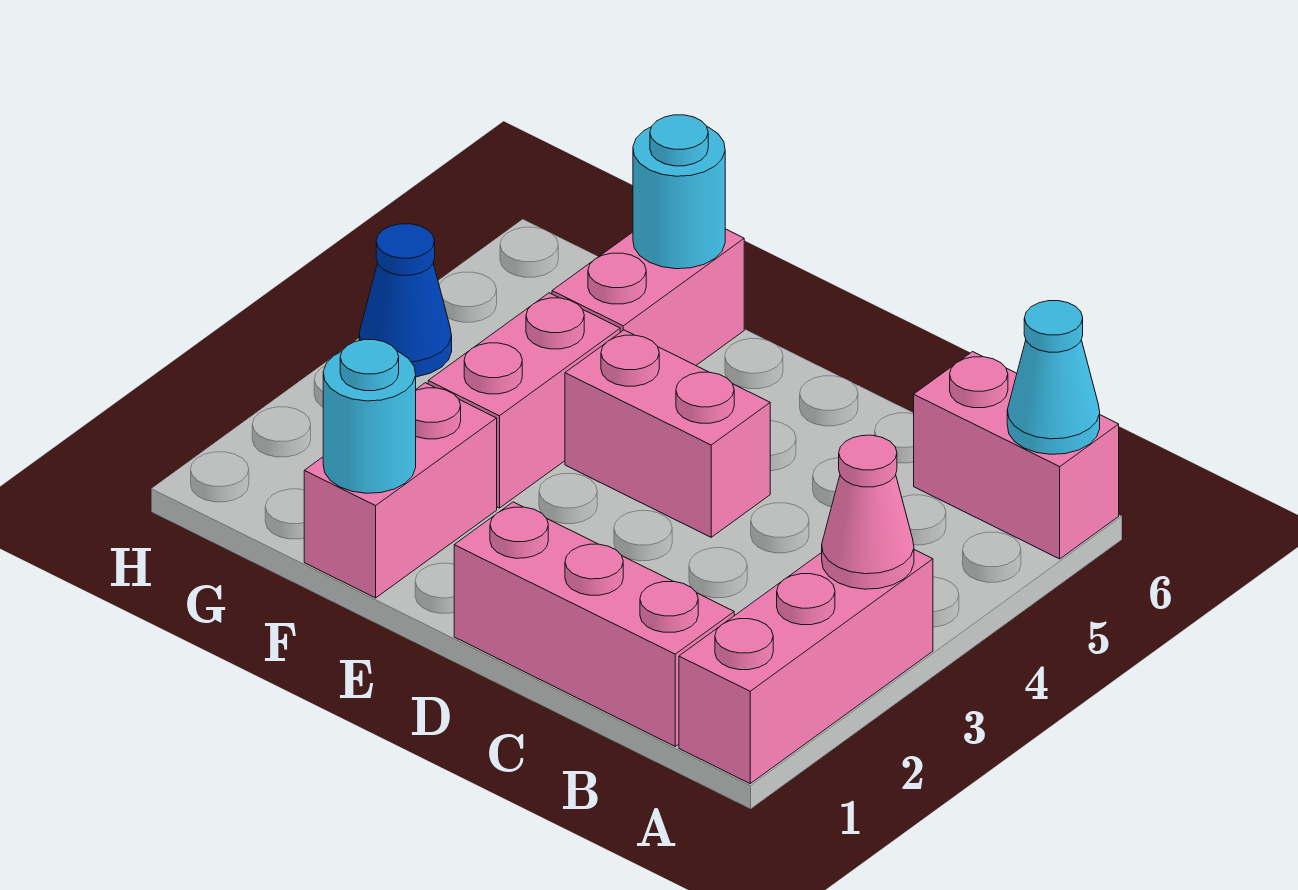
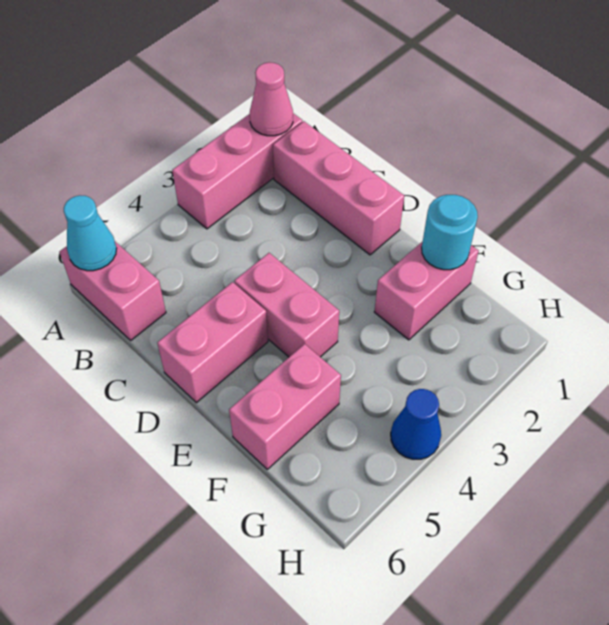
pink cone A3 level 2 -> pink cone A1 level 2
pink brick F3:F4 level 1 -> pink brick D5:D6 level 1
cyan round brick F6 level 2 -> none

